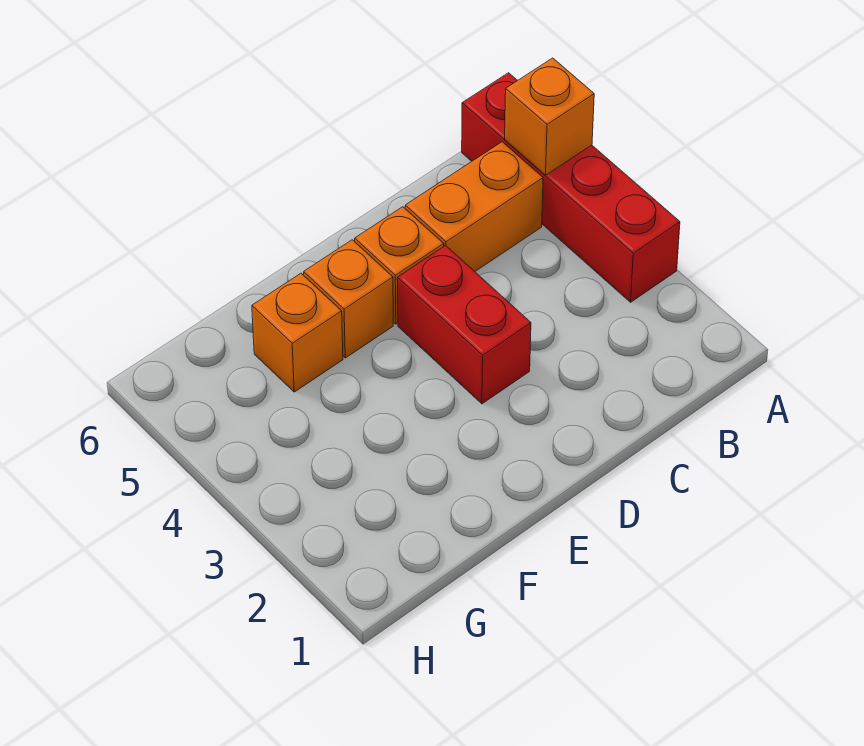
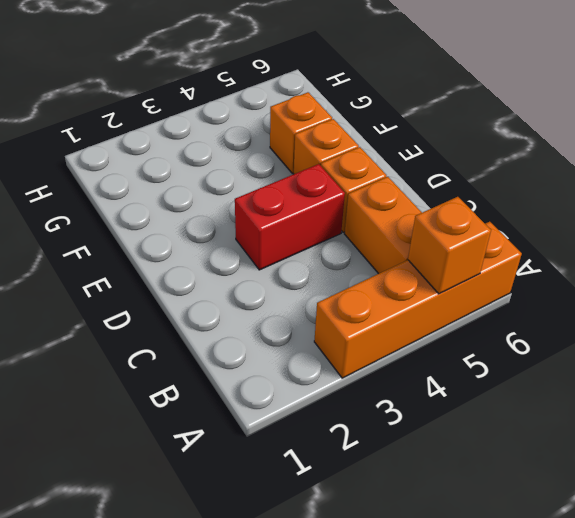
red brick A3:A6 level 1 -> orange brick A3:A6 level 1

